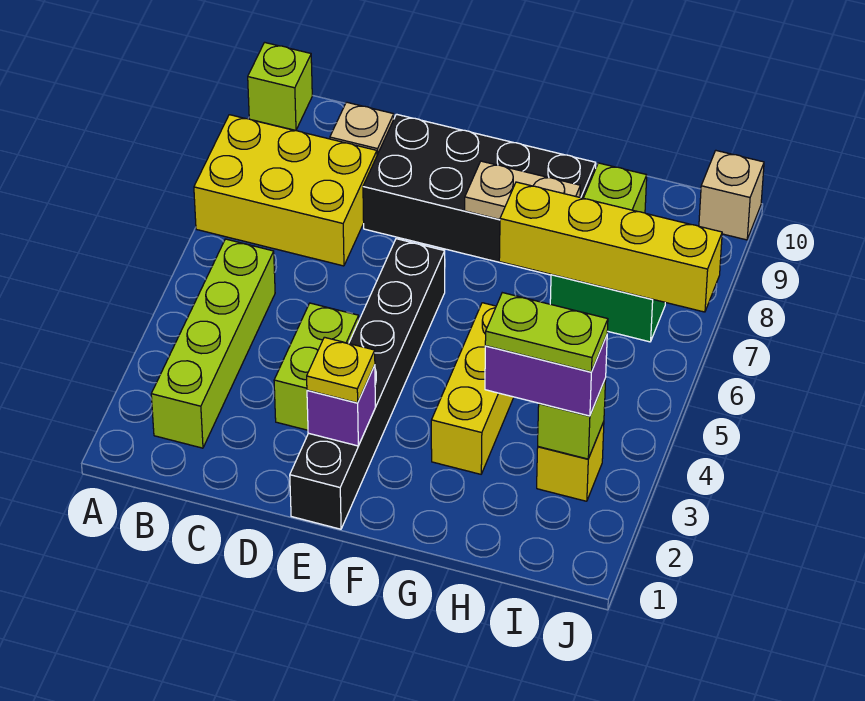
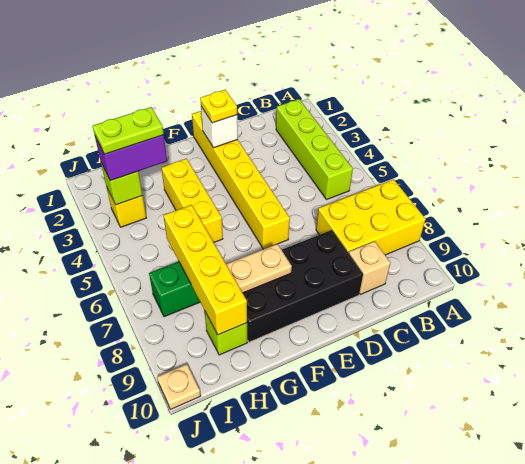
lime brick A10 level 1 -> none
lime brick D3:D4 level 1 -> none
black brick E1:E6 level 1 -> yellow brick E1:E6 level 1
purple brick E2 level 2 -> white brick E2 level 2
yellow brick G7:J7 level 2 -> yellow brick H6:H9 level 2
tan brick J10 level 1 -> tan plate J10 level 1

